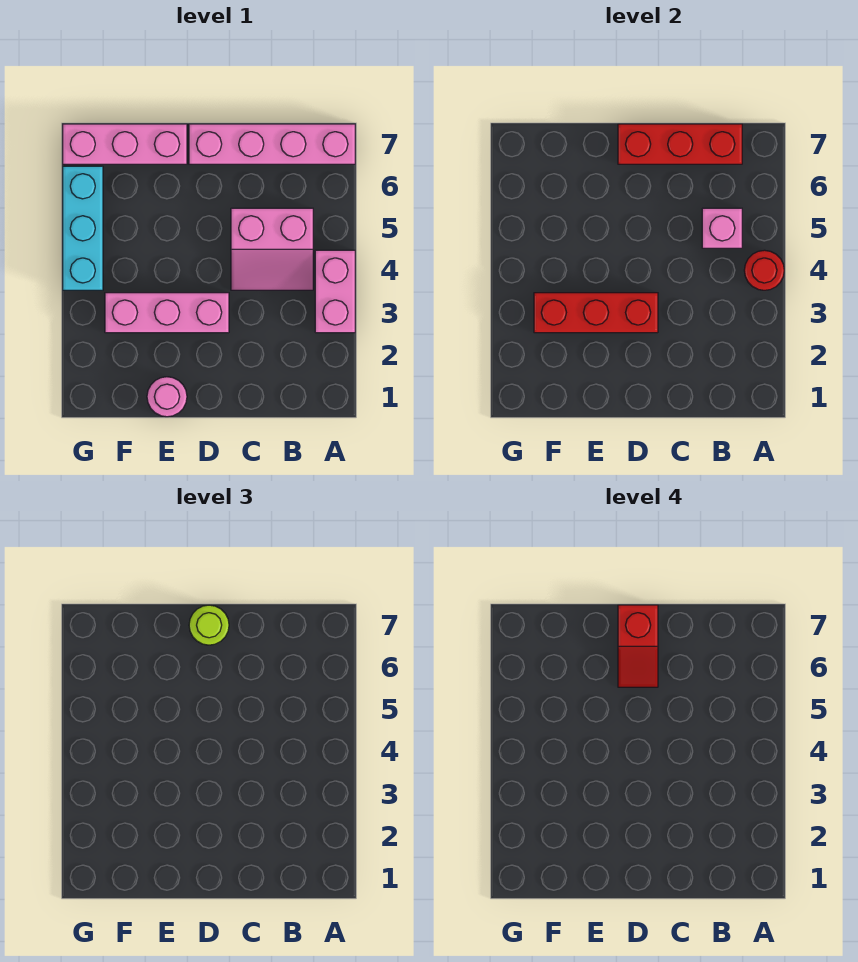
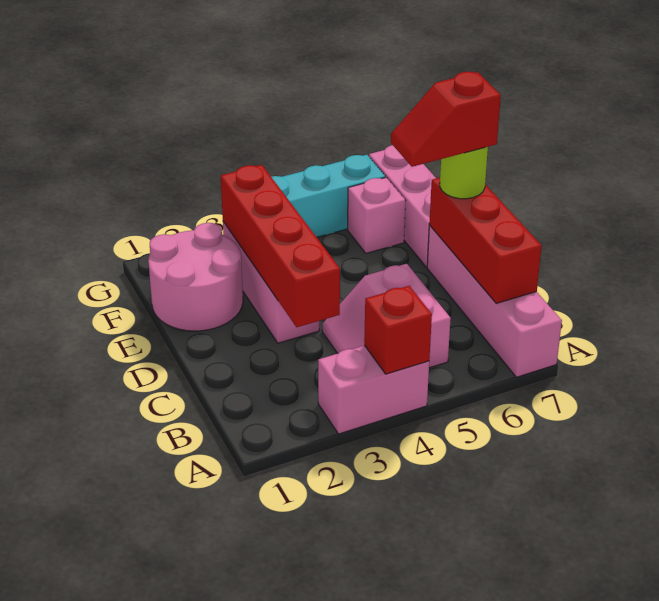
red round brick A4 level 2 -> red brick A4 level 2
pink brick B5 level 2 -> pink brick F6 level 1
red brick D3:F3 level 2 -> red brick C3:F3 level 2
pink round brick E1 level 1 -> pink round brick E1:F2 level 1

